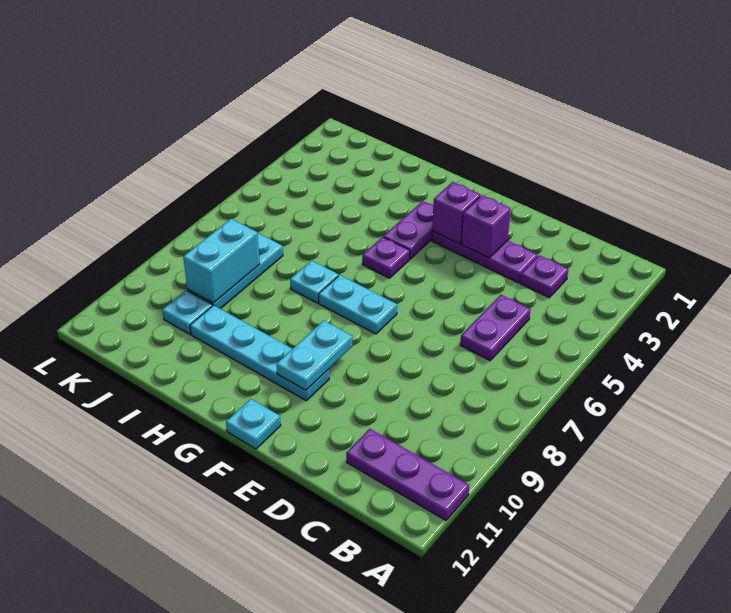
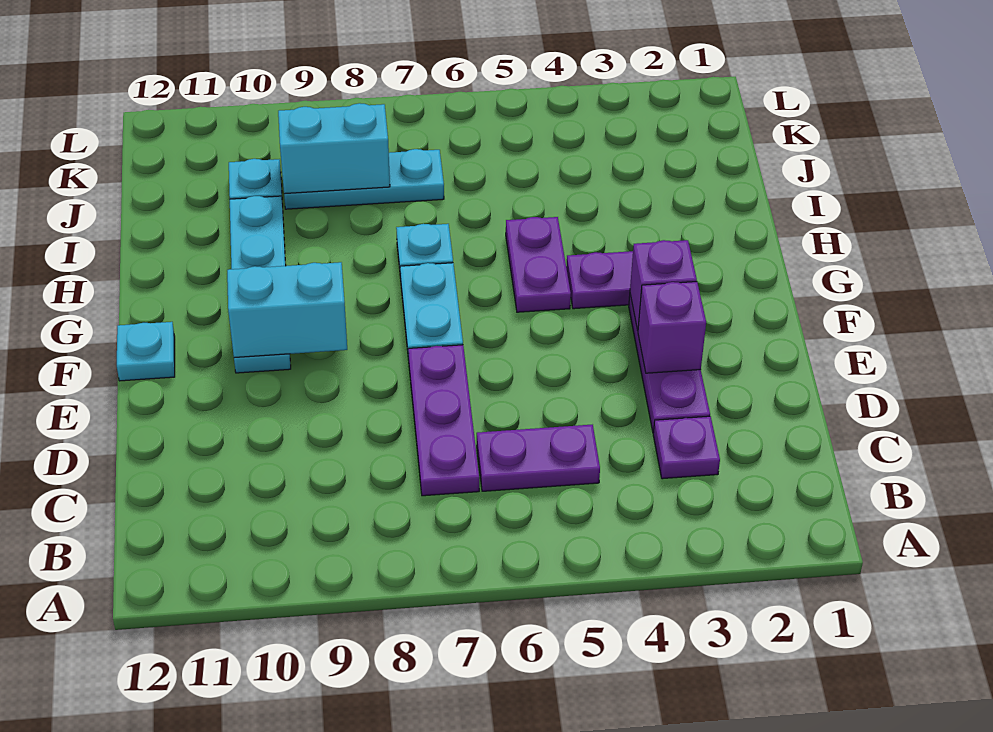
purple plate A11:C11 level 1 -> purple plate C7:E7 level 1
cyan plate F9:F10 level 2 -> cyan brick F9:F10 level 2
purple plate G5 level 1 -> purple plate G5:H5 level 1

